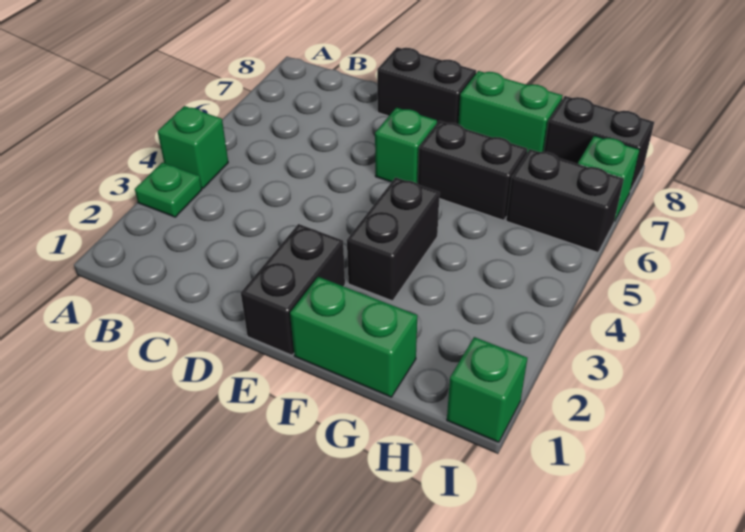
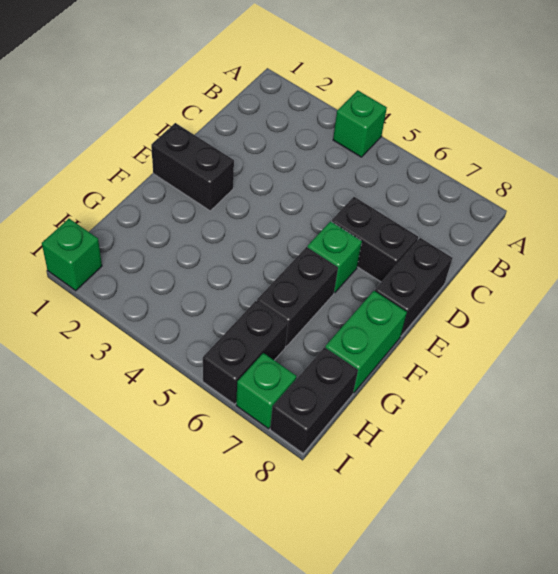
green plate A3 level 1 -> none
green brick F1:G1 level 1 -> none
black brick F3:F4 level 1 -> black brick D6:D7 level 1

